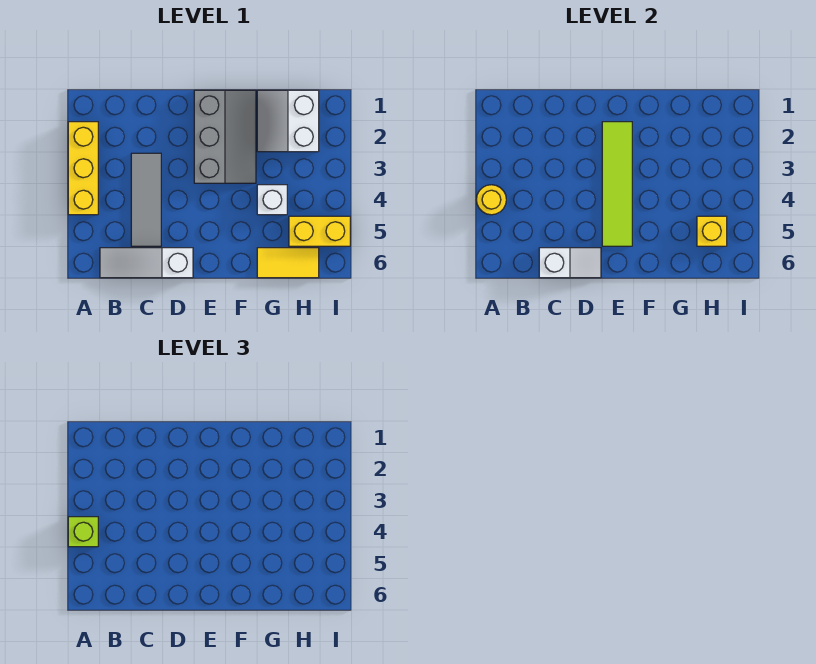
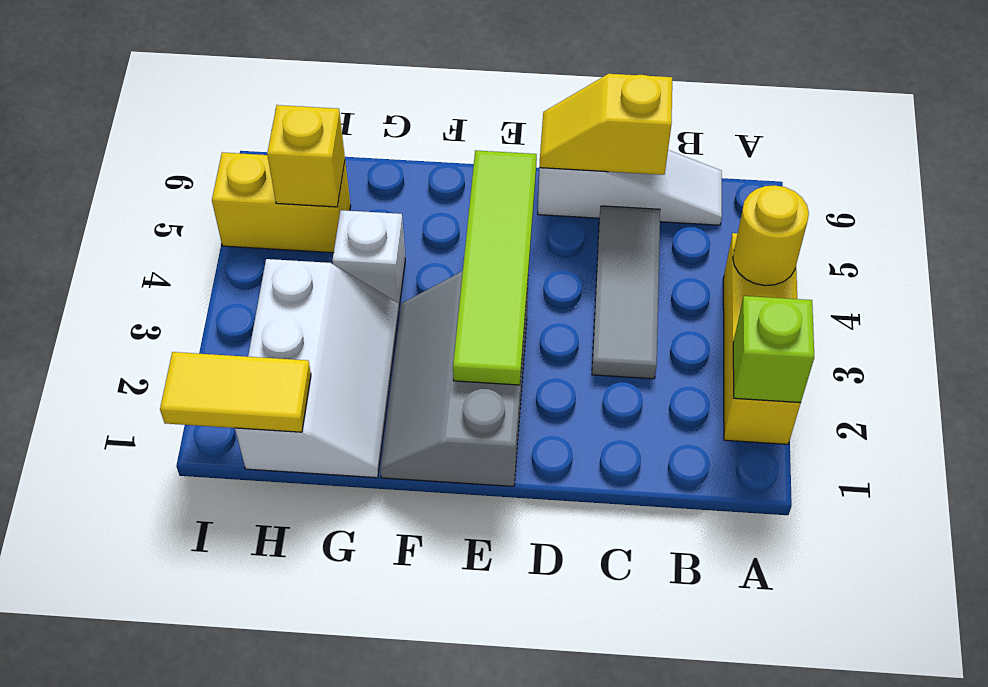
lime brick A4 level 3 -> lime brick A2 level 2
white slope C6:D6 level 2 top C -> yellow slope C6:D6 level 2 top C
white slope G1:H2 level 1 top H -> white slope G1:H3 level 1 top H
yellow tile G6:H6 level 1 -> yellow tile H1:I1 level 2

